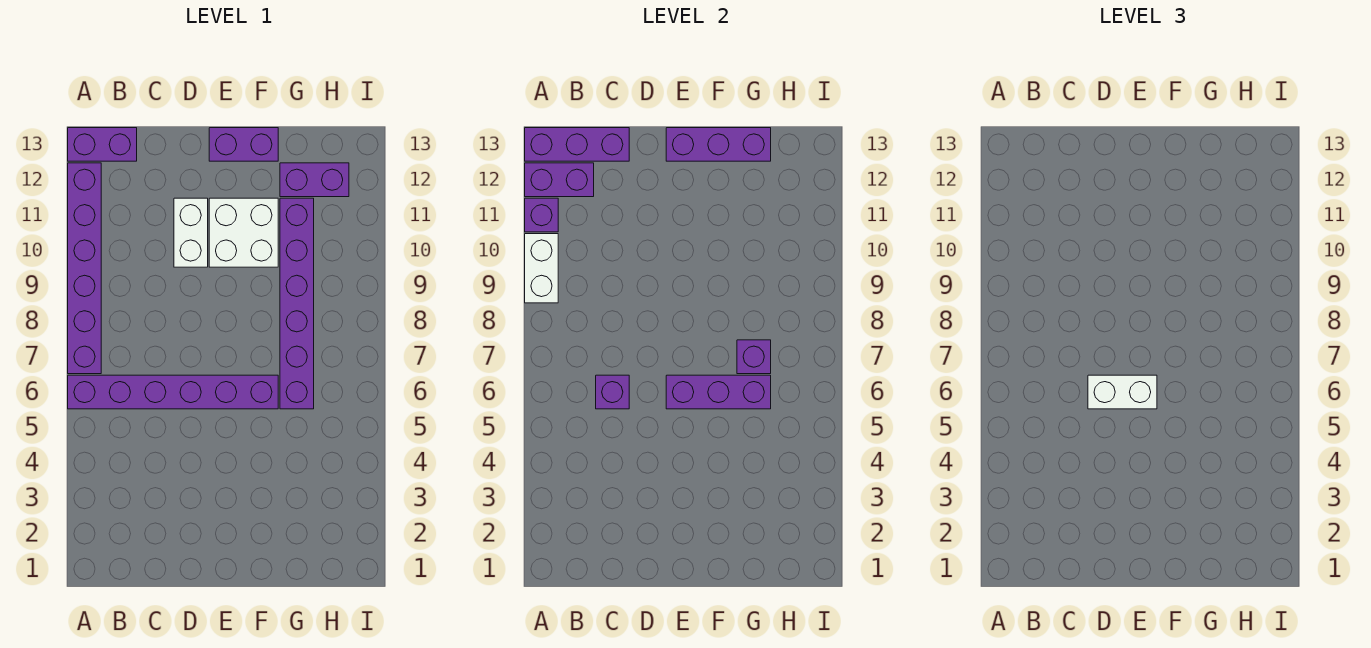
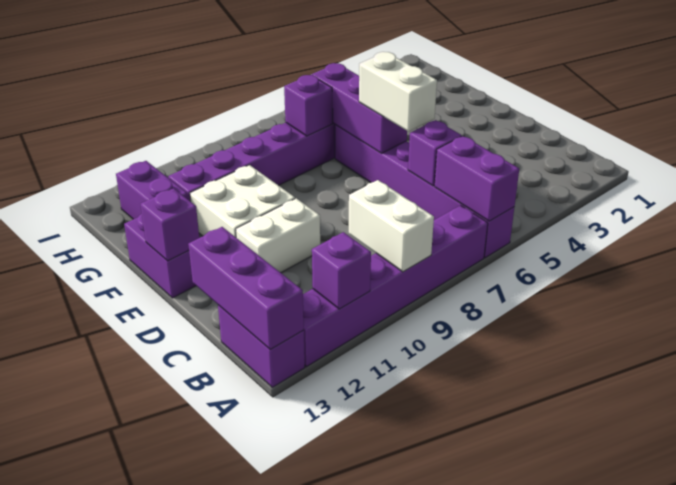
white brick A9:A10 level 2 -> white brick A9:B9 level 2
purple brick A12:B12 level 2 -> purple brick A6:B6 level 2
purple brick E13:G13 level 2 -> purple brick E13 level 2

